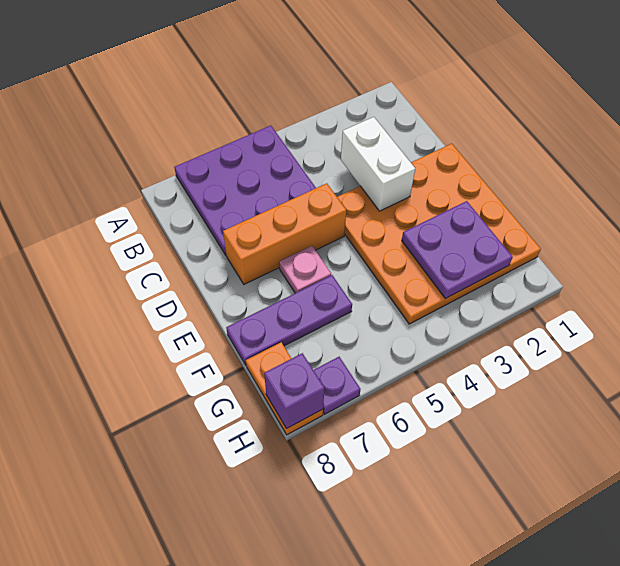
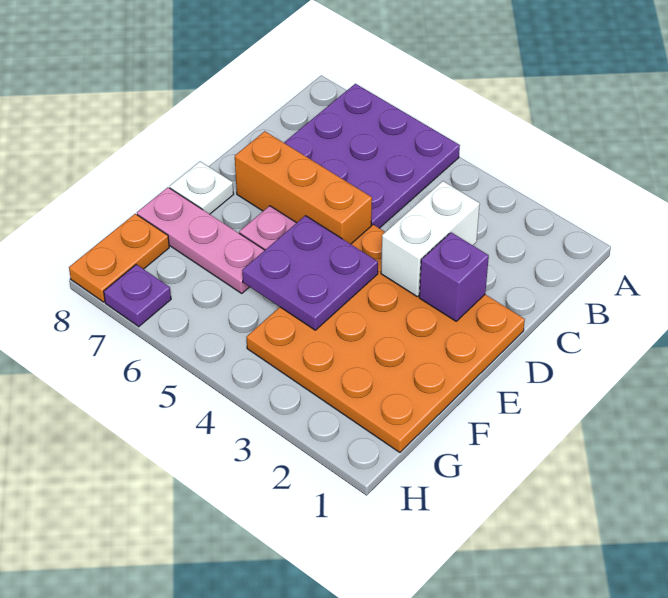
none -> white plate E8 level 1
purple plate F2:G3 level 2 -> purple plate E4:F5 level 2
purple plate F6:F8 level 1 -> pink plate F6:F8 level 1
purple brick H8 level 2 -> purple brick D2 level 2

